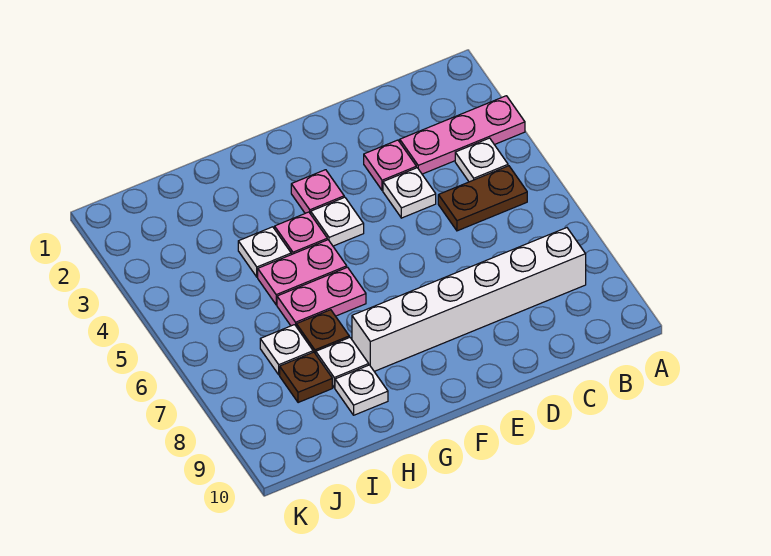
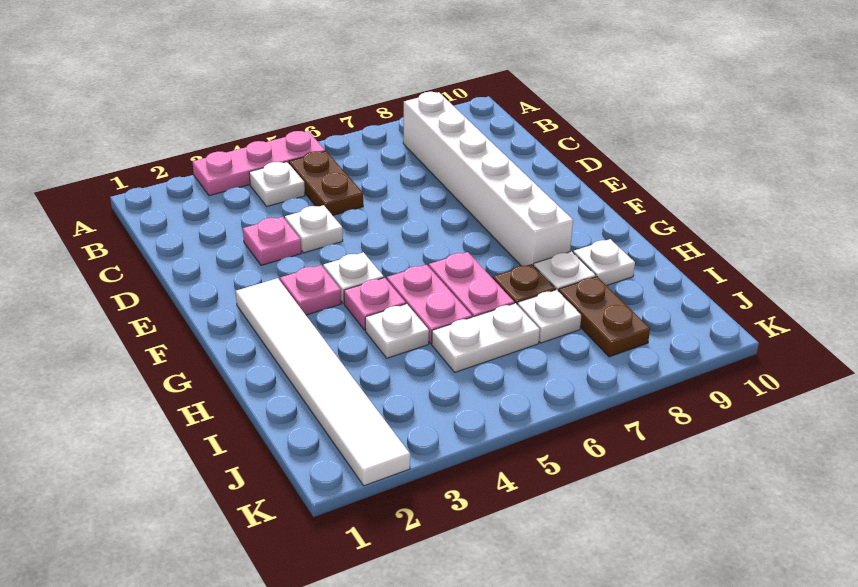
pink plate A3:C3 level 1 -> pink plate A3:A5 level 1
none -> white tile F2:K2 level 1
none -> white plate I5:I6 level 1
brown plate I8 level 1 -> brown plate I8:J8 level 1

